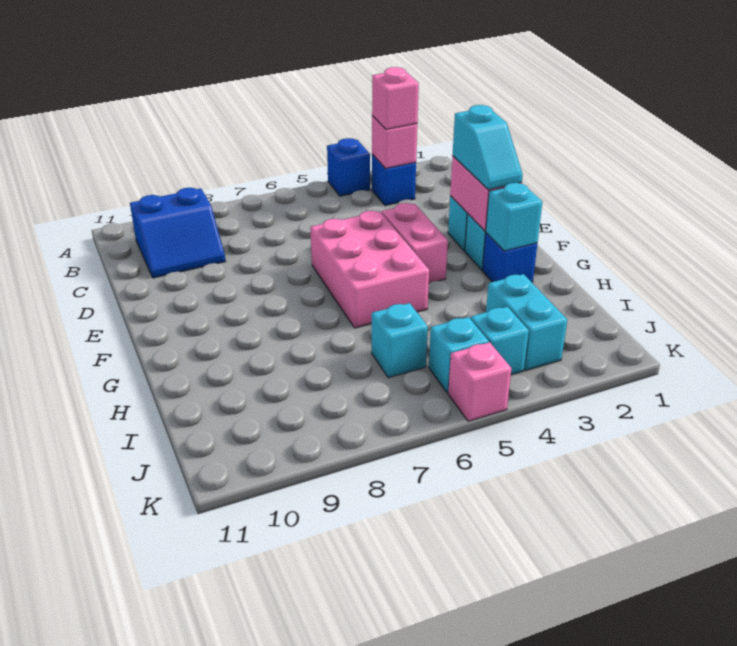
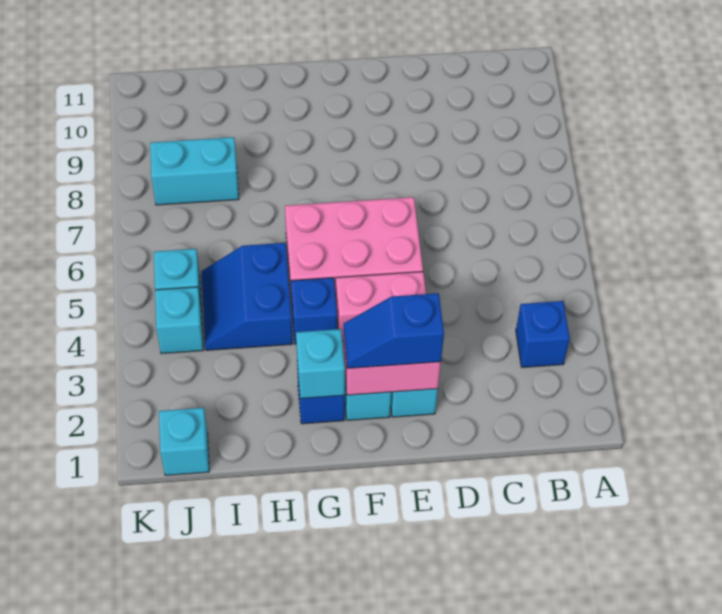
blue brick A4 level 1 -> blue brick G4 level 1
pink brick B3 level 2 -> none
pink brick B3 level 3 -> none
blue slope B9:C10 level 1 top B -> blue slope H4:I5 level 1 top H
cyan slope E2:F2 level 3 top E -> blue slope E2:F2 level 3 top E
cyan brick I3:J3 level 1 -> cyan brick I8:J8 level 1
cyan brick I6 level 1 -> cyan brick J1 level 1
pink brick K5 level 1 -> none

